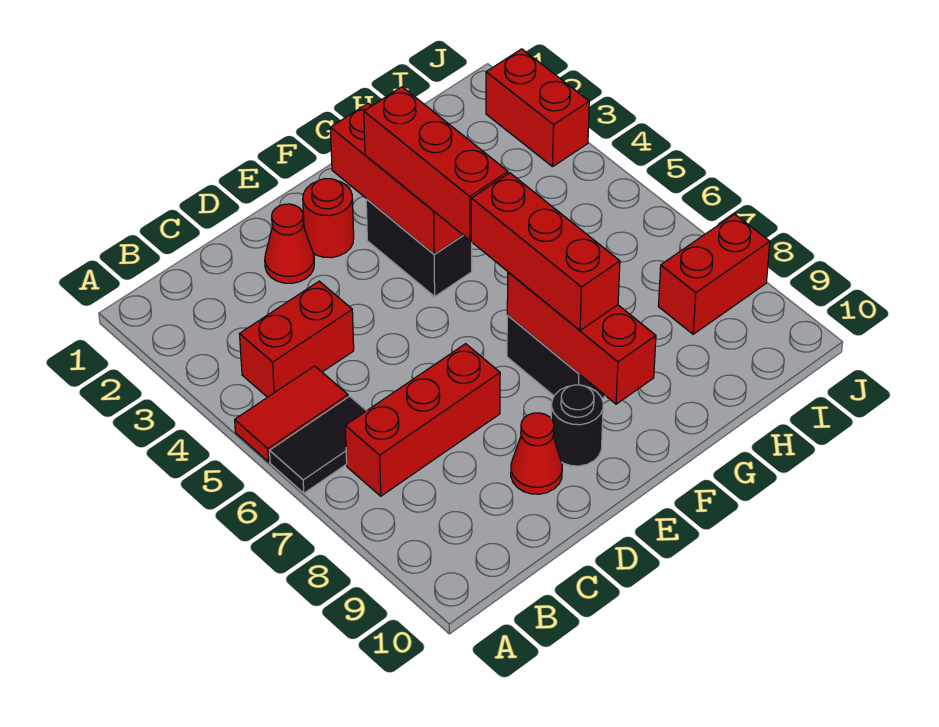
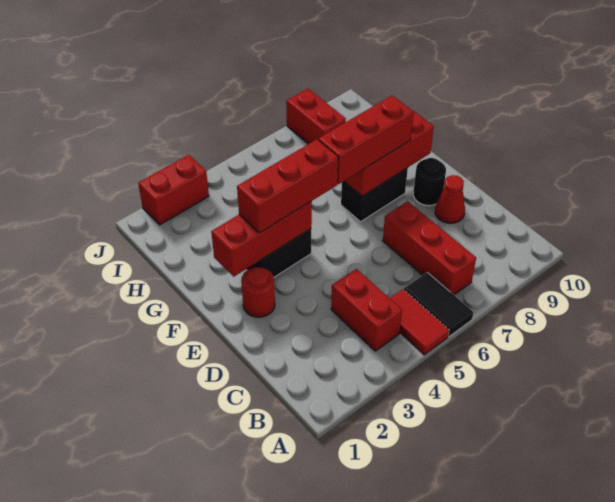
red cone D2 level 1 -> none

